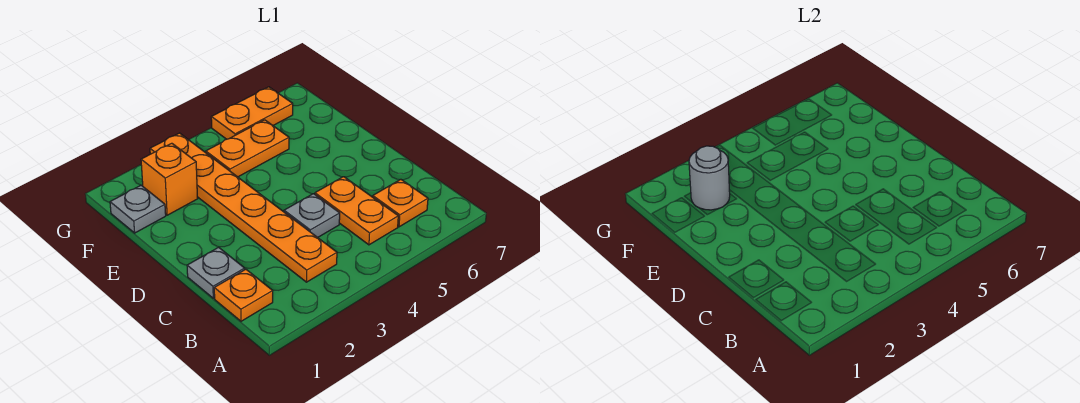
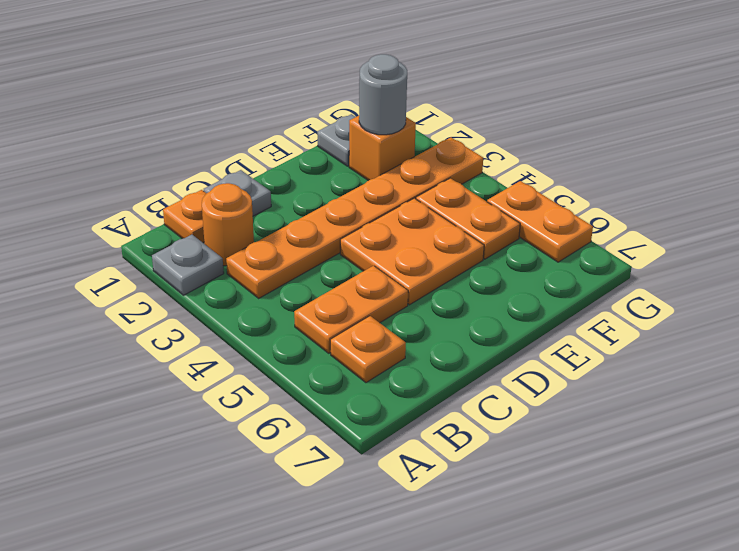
none -> orange round brick B2 level 1
grey plate C4 level 1 -> grey plate A2 level 1
none -> orange plate D4:E5 level 1

